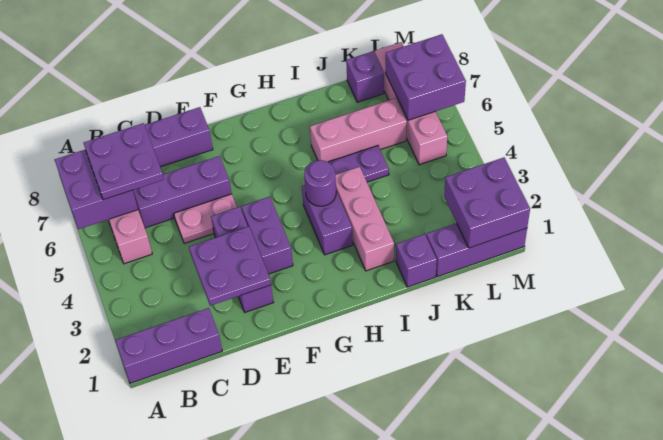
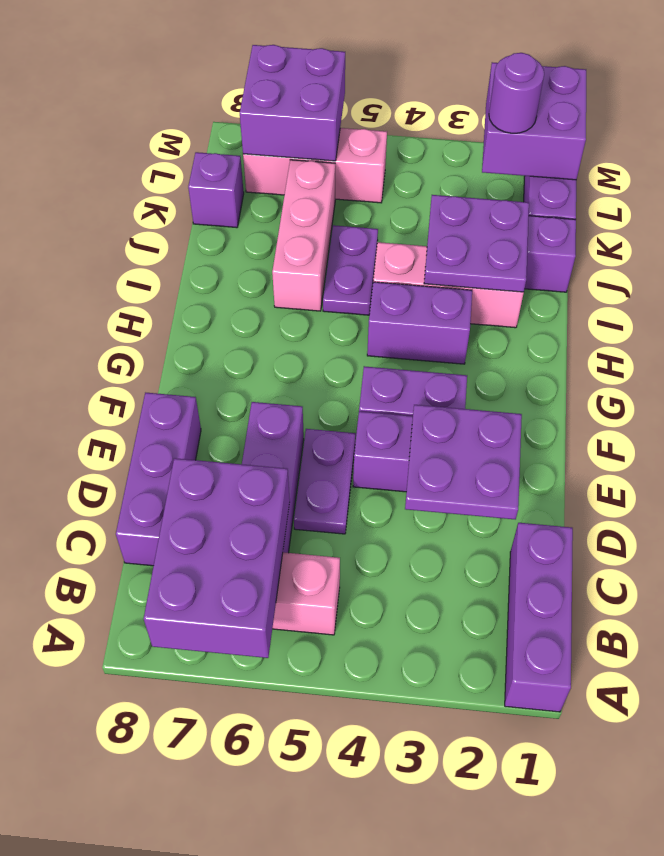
purple brick A6:B7 level 2 -> purple brick A6:C7 level 2
purple plate B6:C7 level 3 -> purple plate I2:J3 level 2
pink plate D5:E5 level 1 -> purple plate D5:E5 level 1
purple round brick H4 level 2 -> purple round brick L2 level 3
pink brick L5:L8 level 1 -> pink brick L5:L7 level 1

